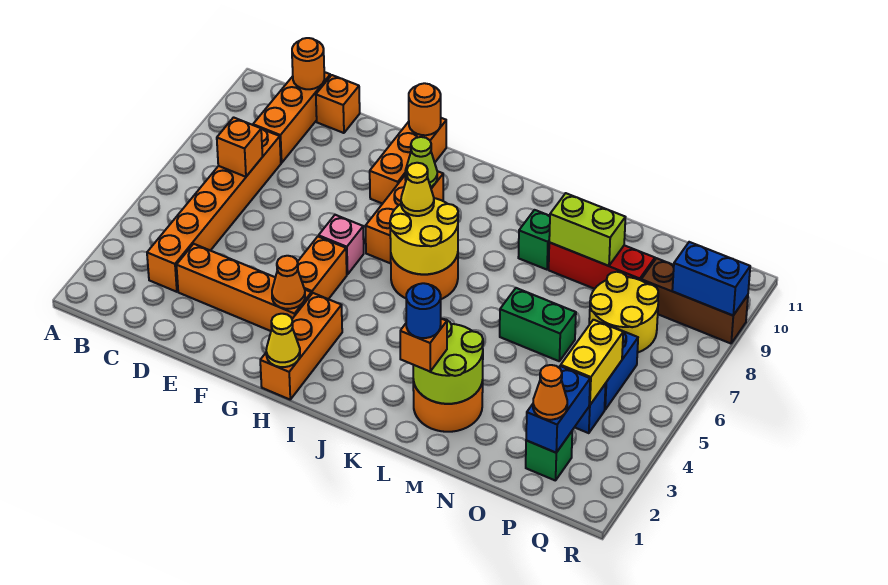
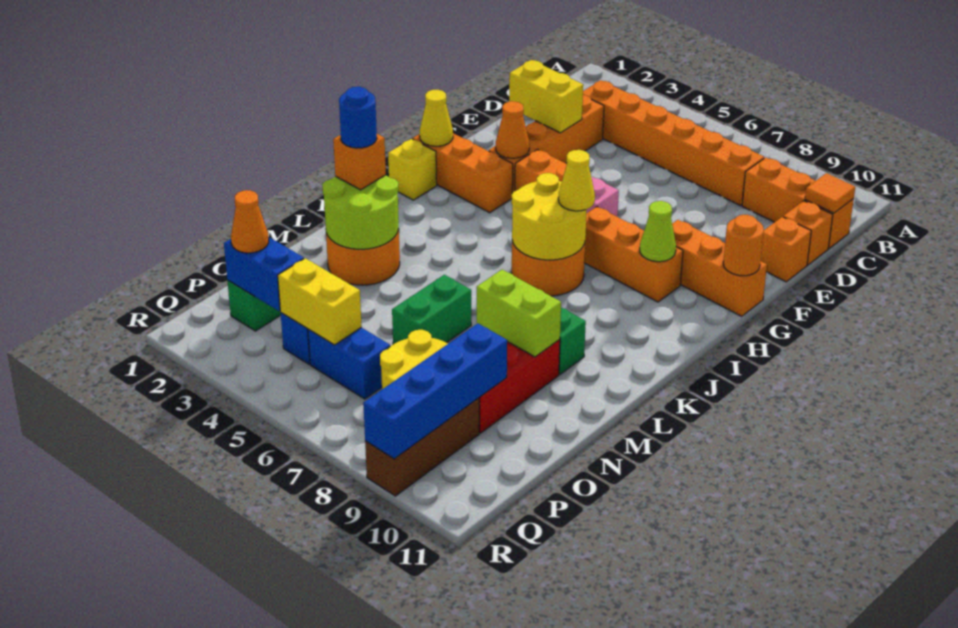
orange brick C7 level 2 -> orange brick E11 level 1
orange round brick C11 level 2 -> orange tile C11 level 2
none -> yellow brick E2:E3 level 2
none -> yellow brick I1 level 1
lime brick M9:N9 level 2 -> lime brick M8:M9 level 2
blue brick Q9:R9 level 2 -> blue brick O9:R9 level 2

